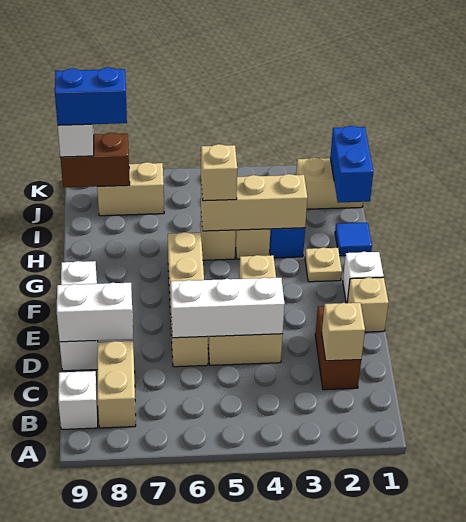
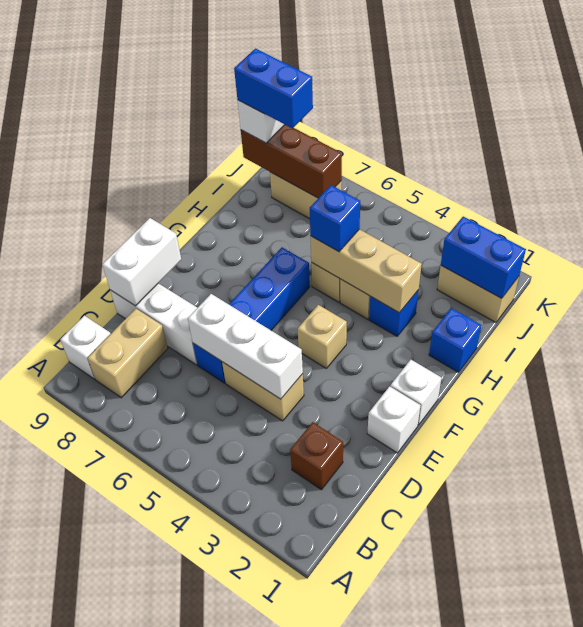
brown brick C2:D2 level 1 -> brown brick C2 level 1
tan brick C2 level 2 -> none
tan brick D6:G6 level 1 -> blue brick D6:G6 level 1
white brick D8:D9 level 2 -> white brick D9:E9 level 2
white brick D9:F9 level 1 -> white brick D7:D9 level 1
tan brick E1 level 1 -> white brick E1 level 1
tan plate G2 level 1 -> none
blue tile H1 level 1 -> blue brick H1 level 1
tan brick H5 level 3 -> blue brick H5 level 3
blue brick I1:J1 level 2 -> blue brick J1:J2 level 2
brown brick J8:J9 level 2 -> brown brick J7:J9 level 2

